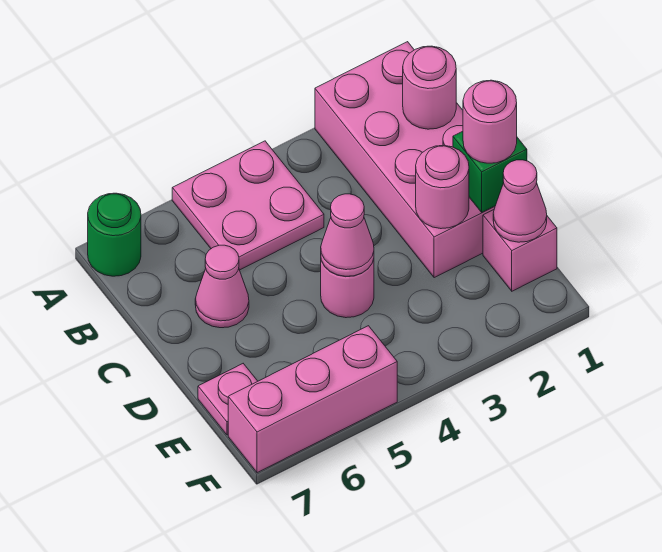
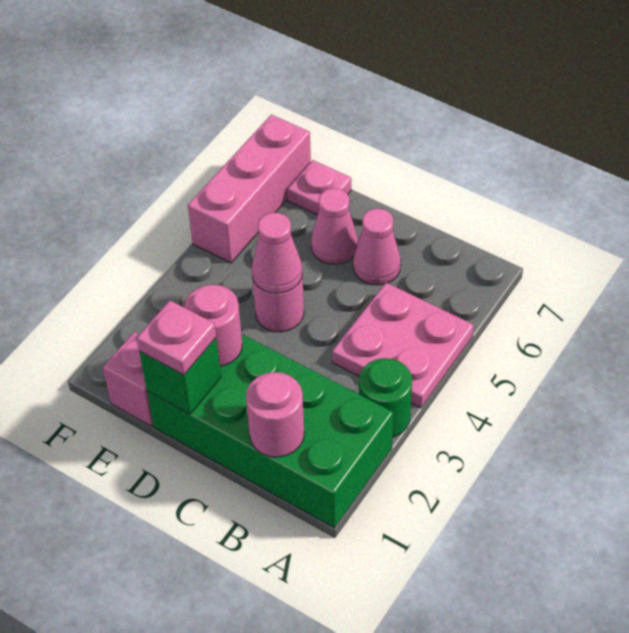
pink brick A1:D2 level 1 -> green brick A1:D2 level 1
green round brick A7 level 1 -> green round brick A3 level 1
pink round brick D1 level 3 -> pink plate D1 level 3
pink cone E1 level 2 -> pink cone D6 level 1

